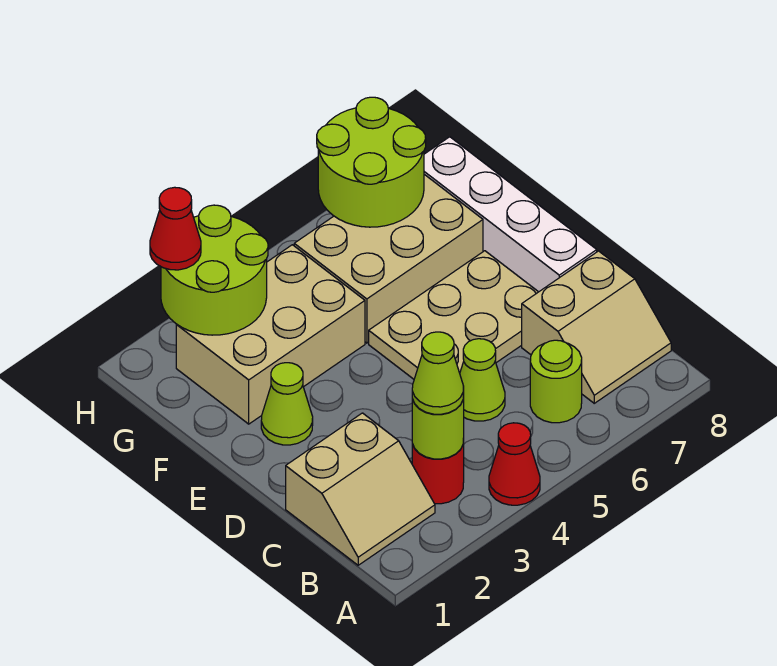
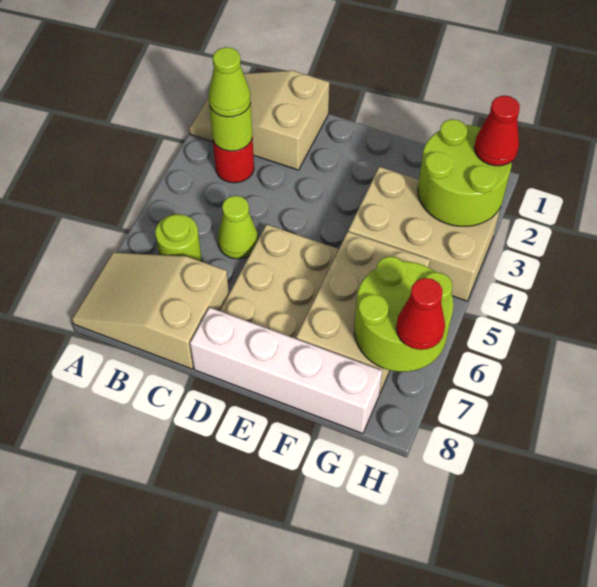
red cone A4 level 1 -> red cone H7 level 3
tan slope B1:C2 level 1 top C -> tan slope A1:C2 level 1 top C
tan slope B7:C8 level 1 top C -> tan slope A7:C8 level 1 top C
lime cone E2 level 1 -> none
tan brick F2:G4 level 1 -> tan brick F3:H4 level 1

